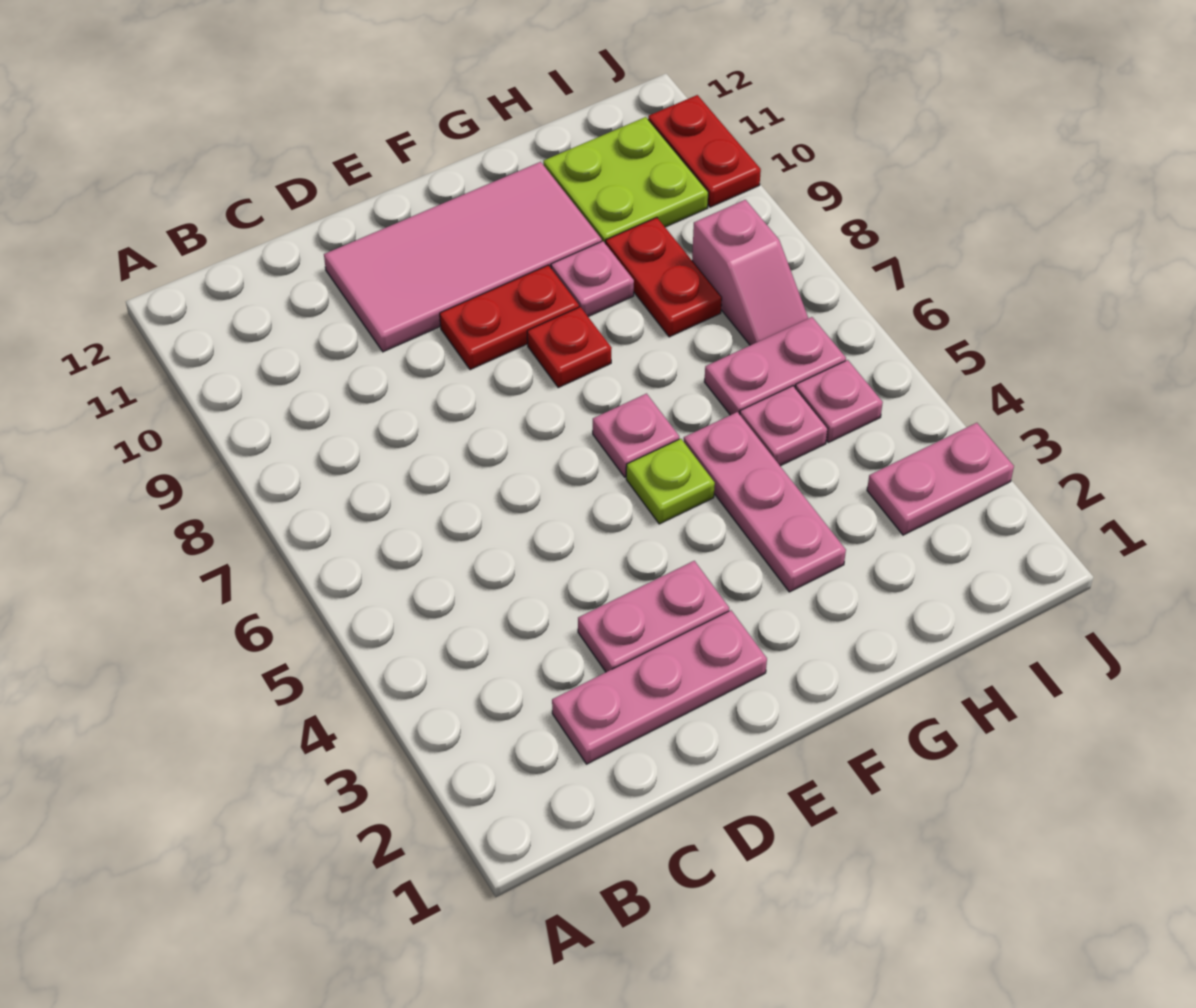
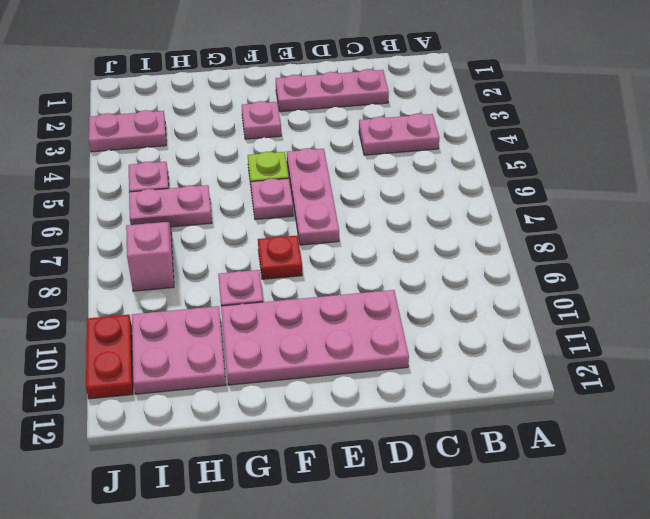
pink plate D3:E3 level 1 -> pink plate B4:C4 level 1
pink tile D10:G11 level 1 -> pink plate D10:G11 level 1
red plate E9:F9 level 1 -> none
pink plate G3:G5 level 1 -> pink plate E5:E7 level 1
pink plate H5 level 1 -> pink plate F3 level 1
red plate H8:H9 level 1 -> none
lime plate H10:I11 level 1 -> pink plate H10:I11 level 1

